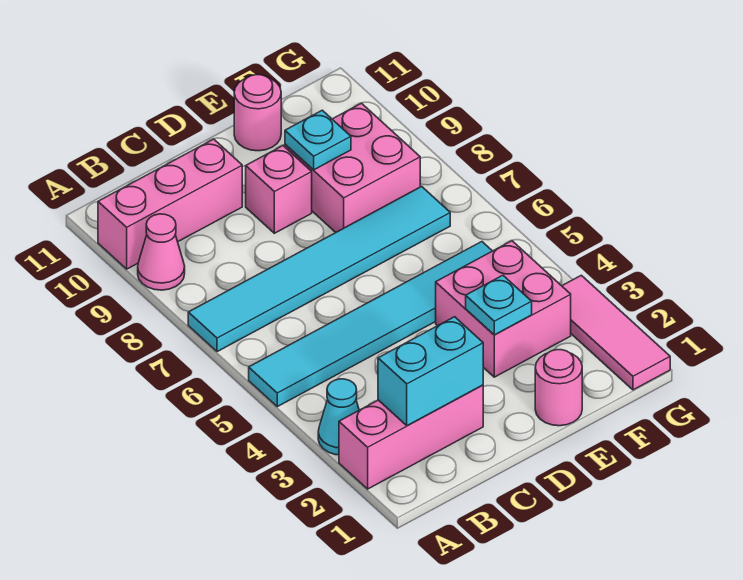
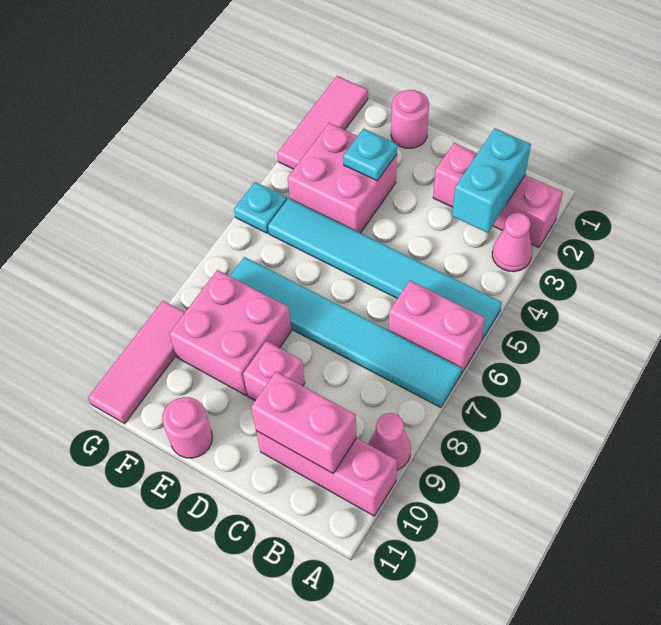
cyan cone A3 level 1 -> pink cone A3 level 1
none -> pink brick A6:B6 level 1
cyan brick B2:C2 level 2 -> cyan brick B2:B3 level 2
none -> pink brick B10:C10 level 2
cyan plate E9 level 2 -> cyan plate G5 level 1
none -> pink tile G9:G11 level 1

